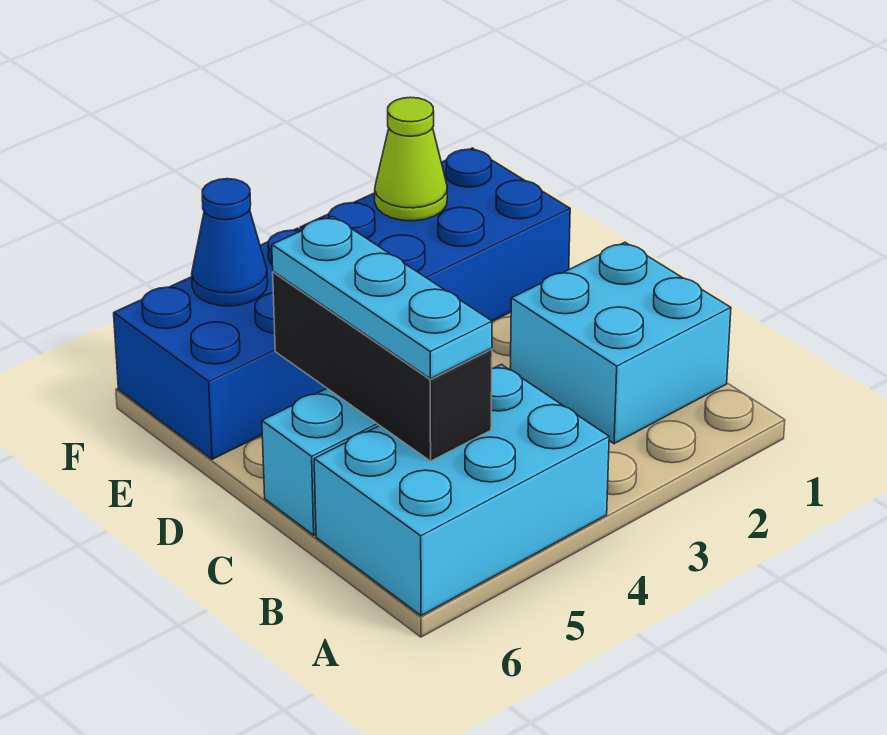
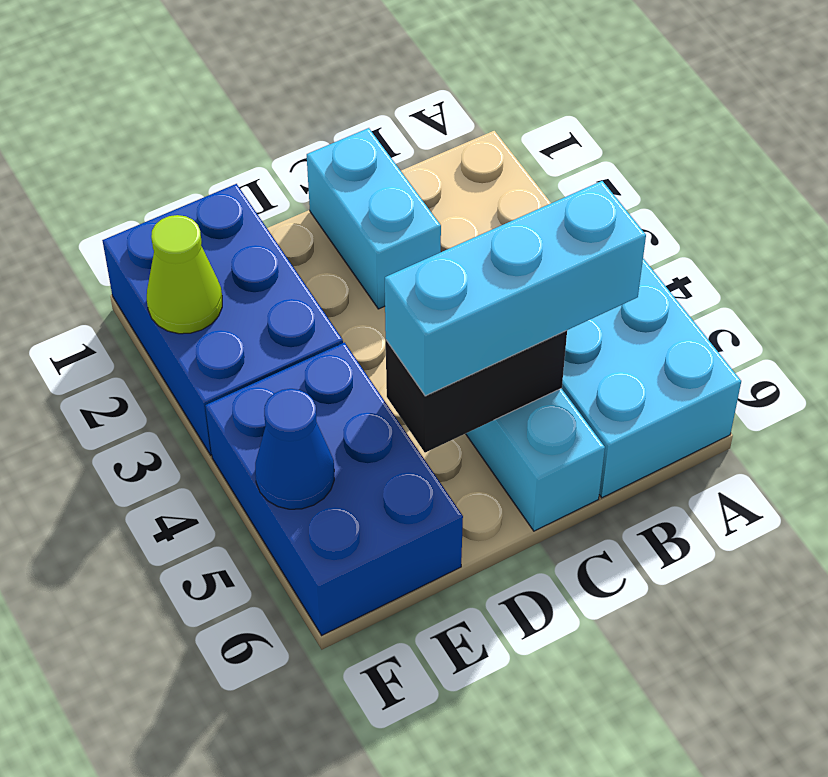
cyan brick B1:C2 level 1 -> cyan brick C1:C2 level 1
black brick B5:D5 level 2 -> black brick C5:D5 level 2
cyan plate B5:D5 level 3 -> cyan brick B5:D5 level 3

